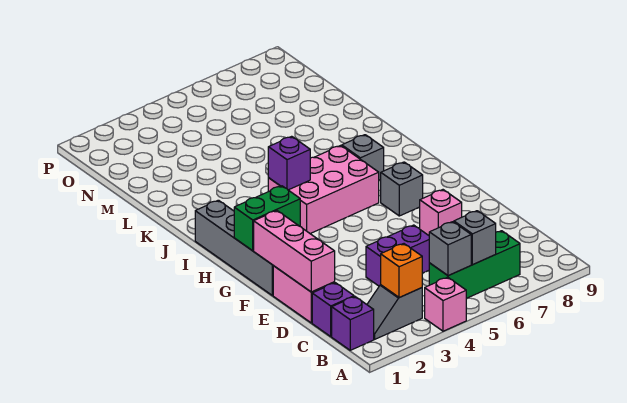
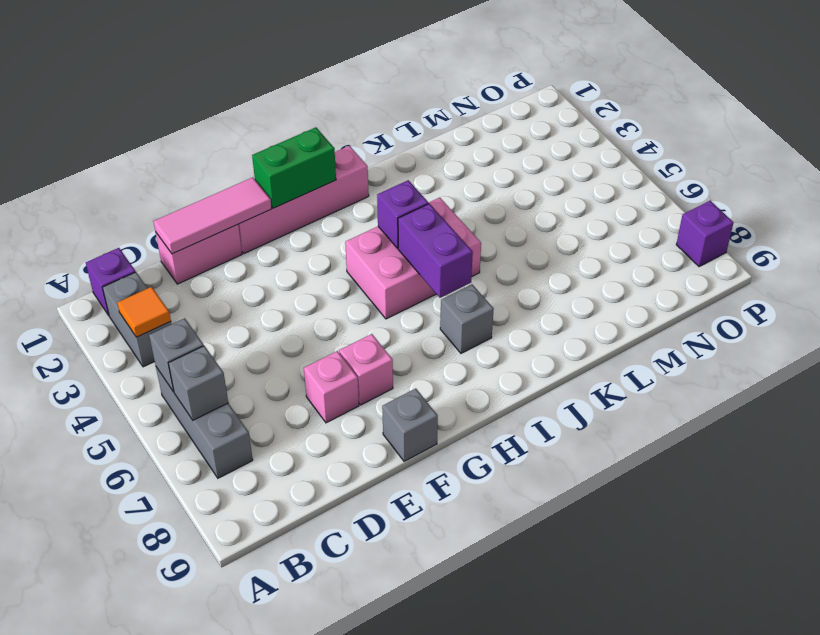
pink brick A4 level 1 -> pink brick F7 level 1
grey slope B2:B3 level 1 top 3 -> grey brick B2:B3 level 1
orange brick B3 level 2 -> orange tile B3 level 2
green brick B5:B7 level 1 -> grey brick B5:B7 level 1
purple brick C1 level 1 -> purple brick P8 level 1
pink brick D1:F1 level 2 -> pink tile D1:F1 level 2
purple brick D4:D5 level 1 -> purple brick I5:I6 level 2
grey brick F1:I1 level 1 -> pink brick F1:I1 level 1
green brick G1:G2 level 2 -> green brick G1:H1 level 2
grey brick G7 level 1 -> grey brick F9 level 1
pink brick H4:I6 level 1 -> pink brick H4:J5 level 1

